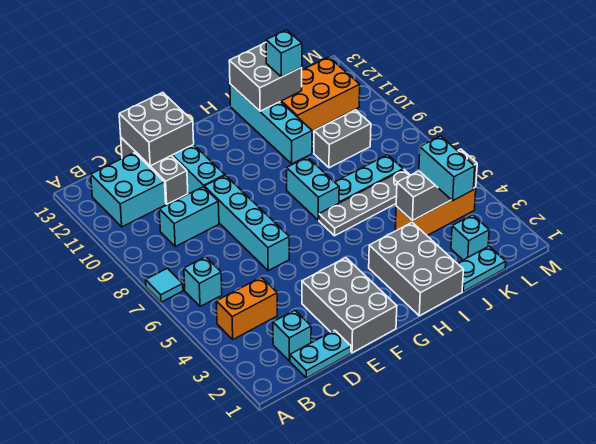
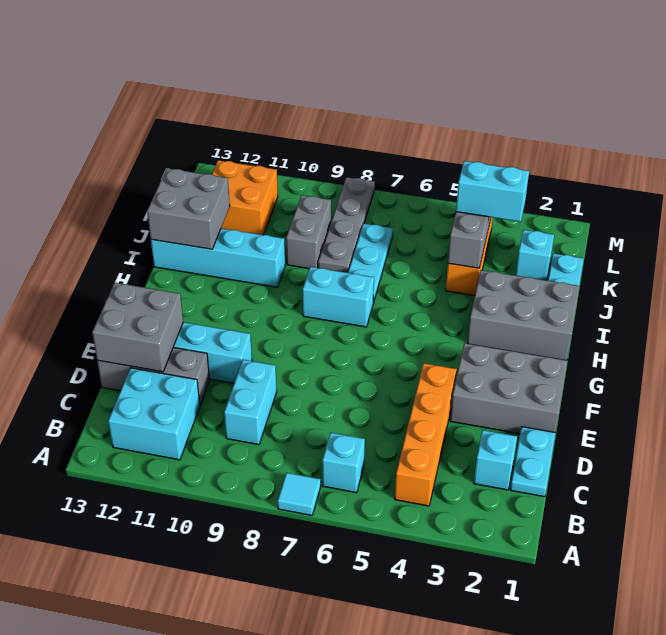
orange brick B4:C4 level 1 -> orange brick B4:E4 level 1
cyan brick E6:E9 level 1 -> none
grey plate H6:K6 level 1 -> grey plate J8:M8 level 1
orange brick J11:L12 level 1 -> orange brick K11:L12 level 1
cyan brick J12 level 3 -> none

